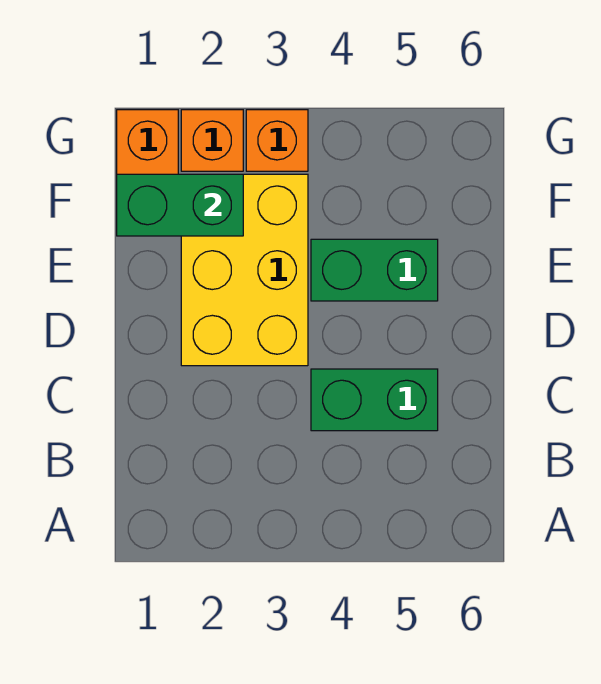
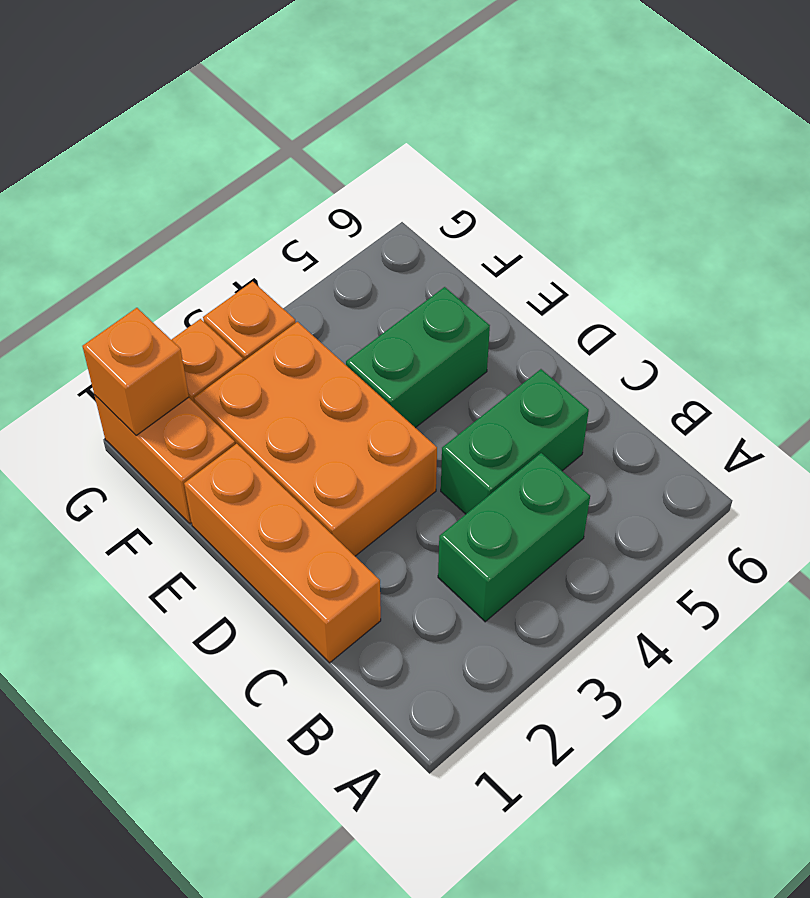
none -> orange brick C1:E1 level 1
yellow brick D2:F3 level 1 -> orange brick D2:F3 level 1
green brick F1:F2 level 2 -> green brick B3:B4 level 1
none -> orange brick G1 level 2

